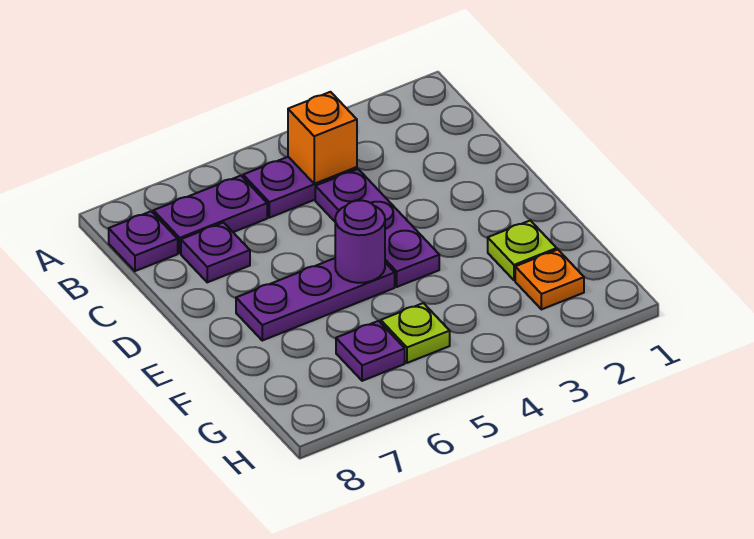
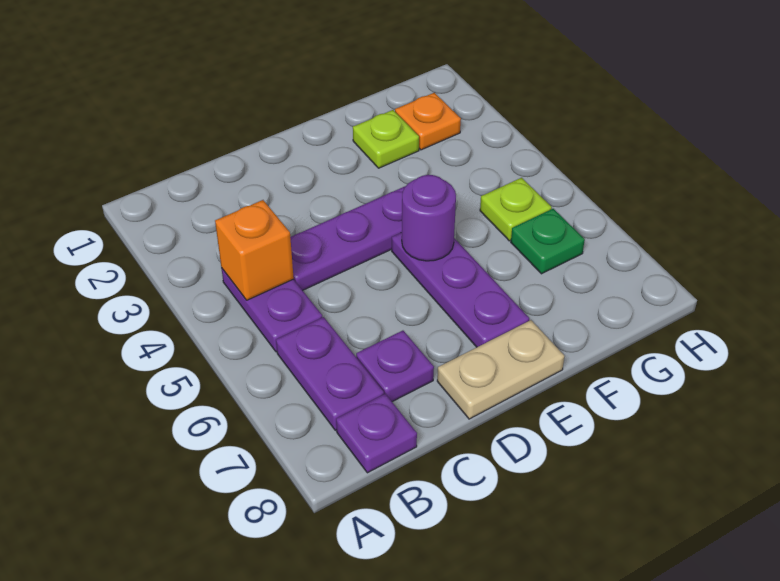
none -> tan plate D8:E8 level 1
purple plate G6 level 1 -> green plate G6 level 1

